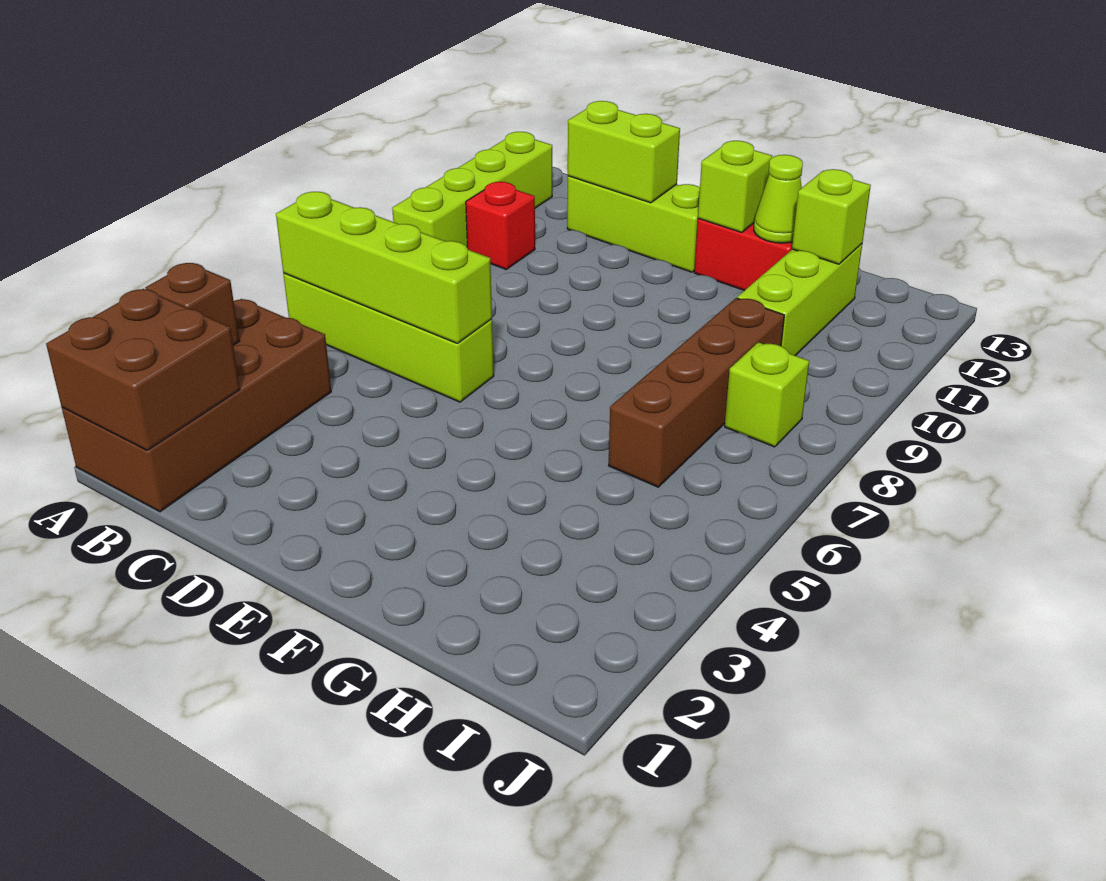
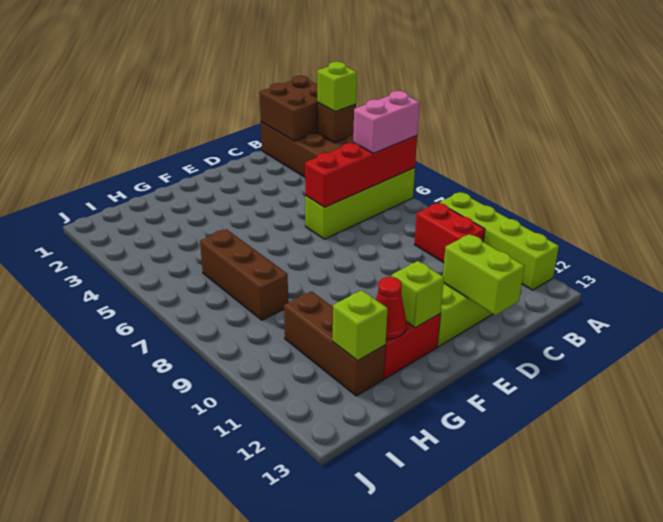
lime brick A6:D6 level 2 -> red brick A6:D6 level 2
none -> pink brick A6:B6 level 3
red brick B10 level 1 -> red brick B9:B10 level 1
lime brick C12:D12 level 2 -> lime brick D12:D13 level 2
lime cone G12 level 2 -> red cone G12 level 2
brown brick H6:H9 level 1 -> brown brick H6:H8 level 1
lime brick H10:H12 level 1 -> brown brick H10:H12 level 1
lime brick I8 level 1 -> lime brick A3 level 3

